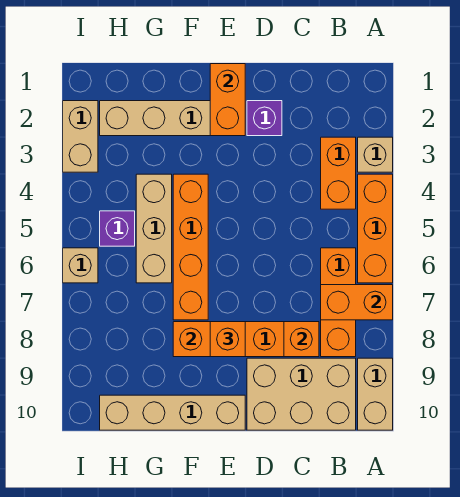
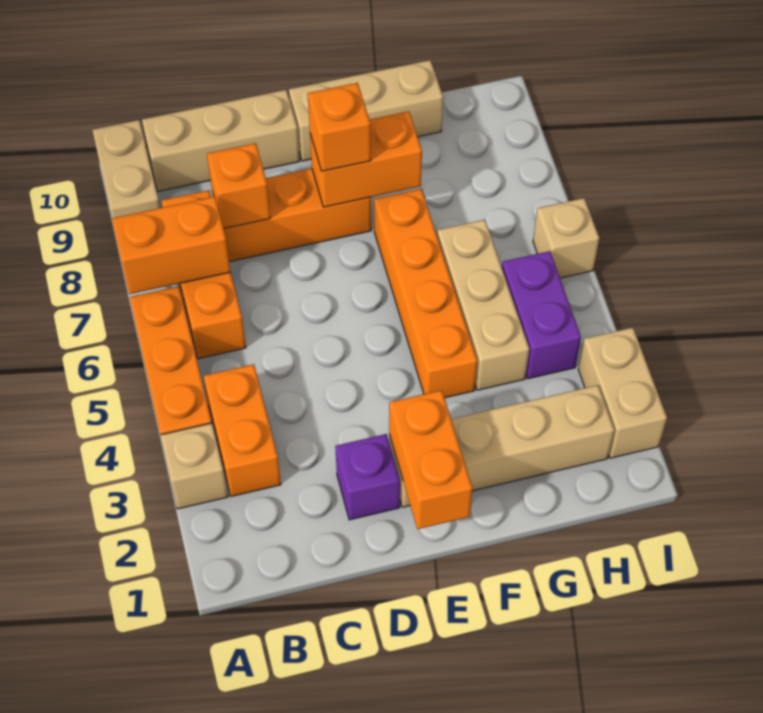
tan brick B9:D10 level 1 -> tan brick B10:D10 level 1
tan brick E10:H10 level 1 -> tan brick E10:G10 level 1
purple brick H5 level 1 -> purple brick H4:H5 level 1

